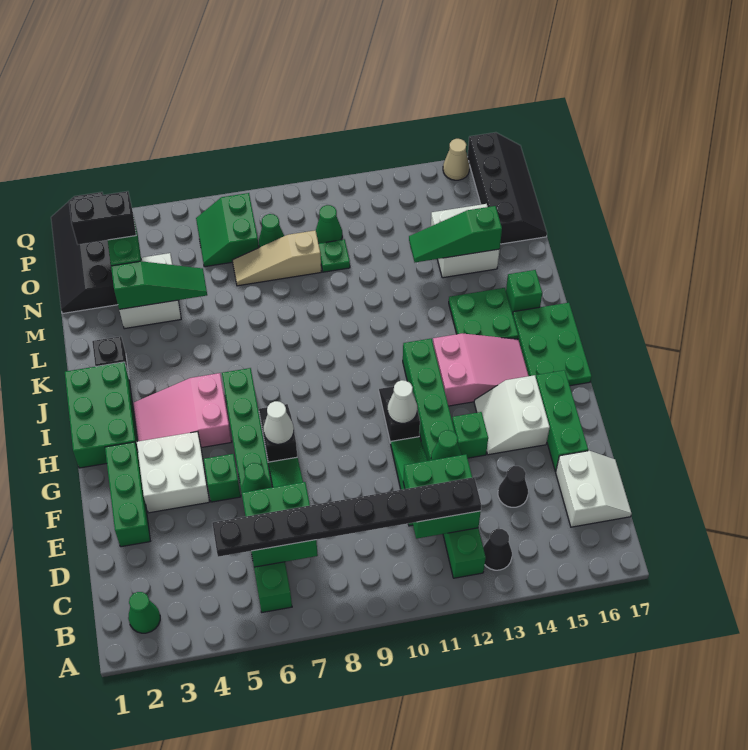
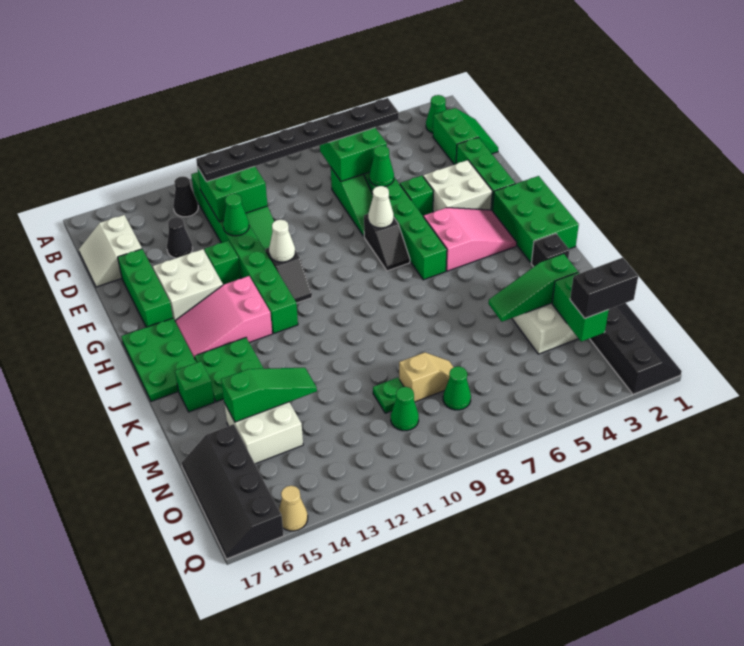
white slope F14:G15 level 1 top 15 -> white brick F14:G15 level 1
tan slope N7:N9 level 1 top 9 -> tan slope N8:N9 level 1 top 9
green slope O6:P7 level 1 top 7 -> green slope C1:D2 level 1 top 2

